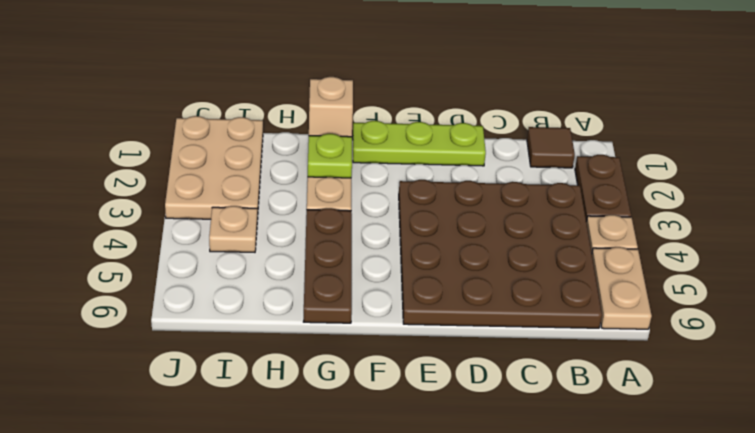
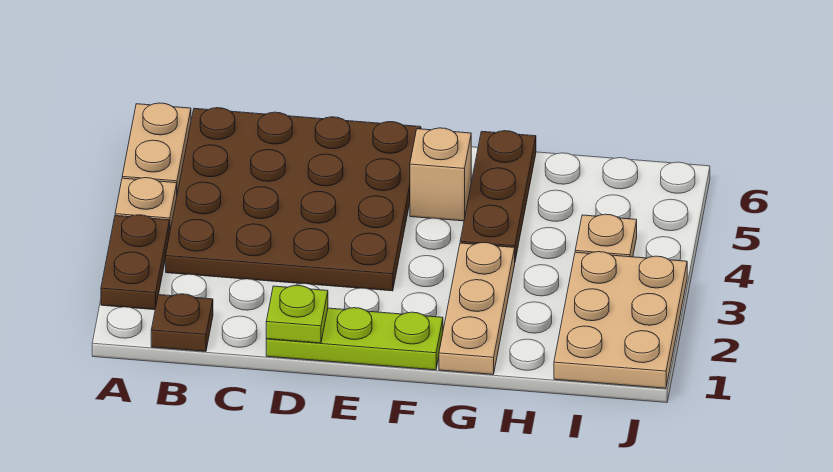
brown tile B1 level 1 -> brown plate B1 level 1
tan brick G1 level 2 -> tan brick F5 level 1
lime plate G2 level 2 -> lime plate D1 level 2

